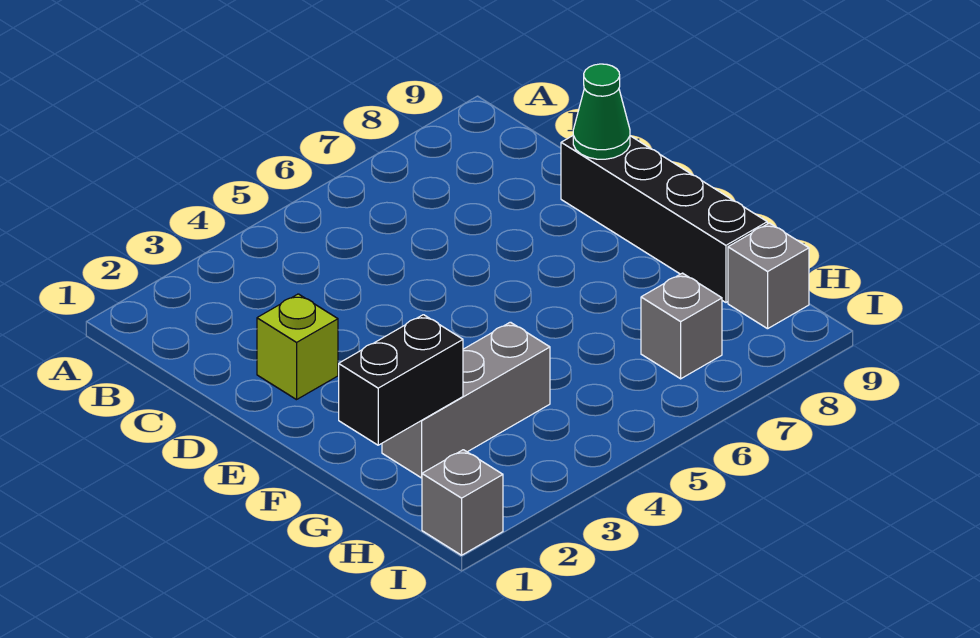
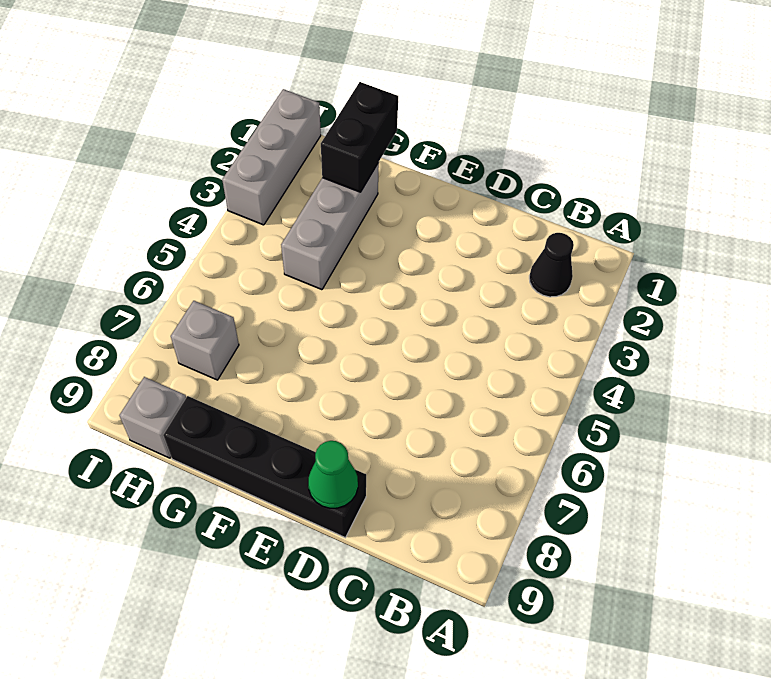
none -> black cone B2 level 1
lime brick D2 level 1 -> none
grey brick I1 level 1 -> grey brick I1:I3 level 1

